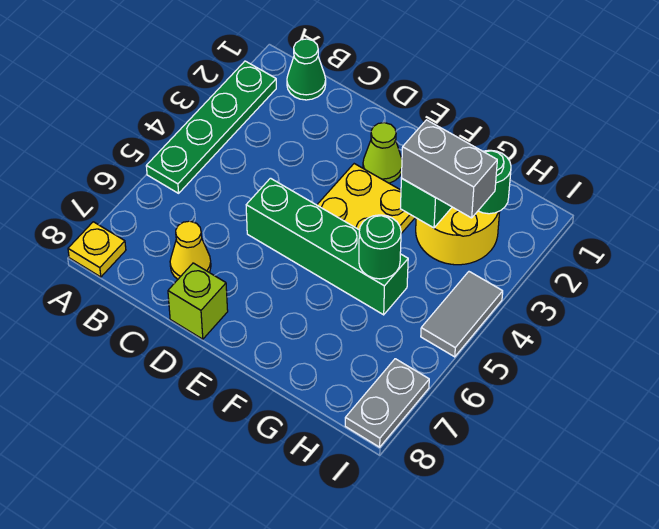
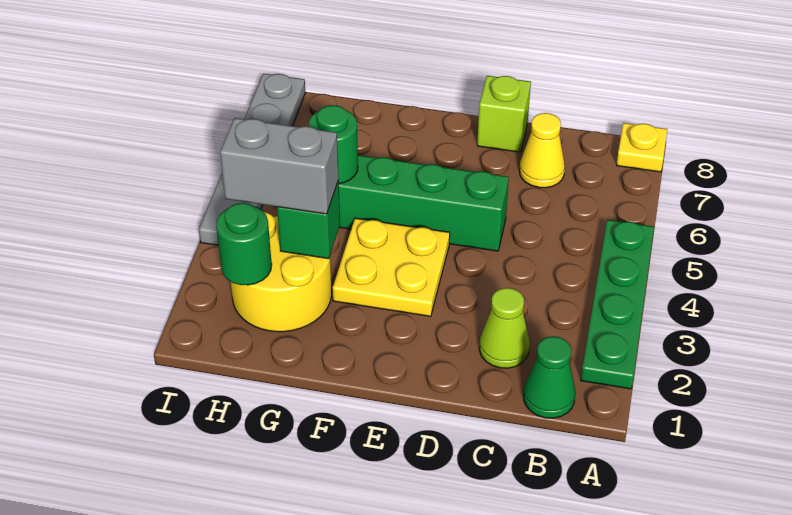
lime cone E2 level 1 -> lime cone C2 level 1

